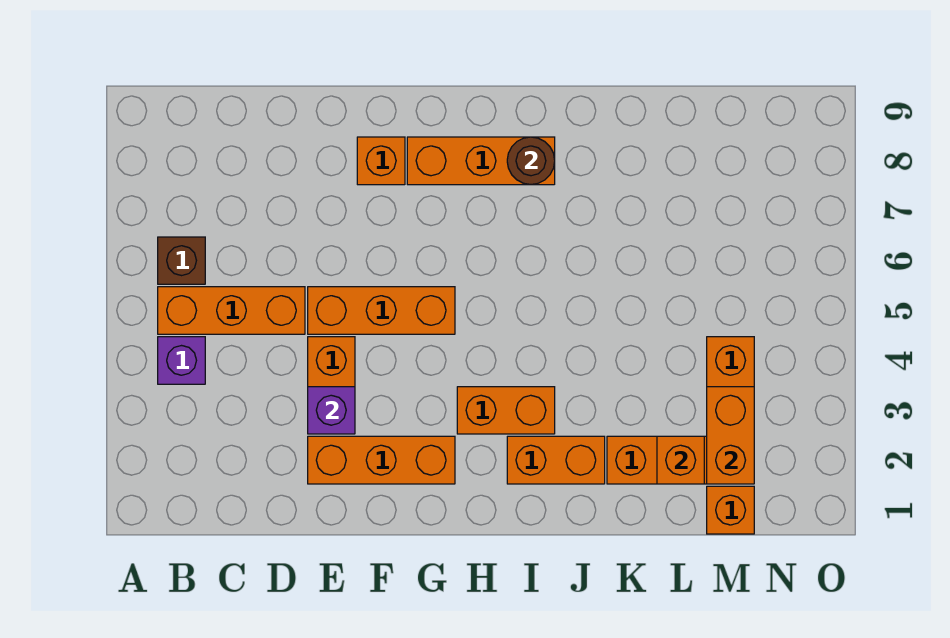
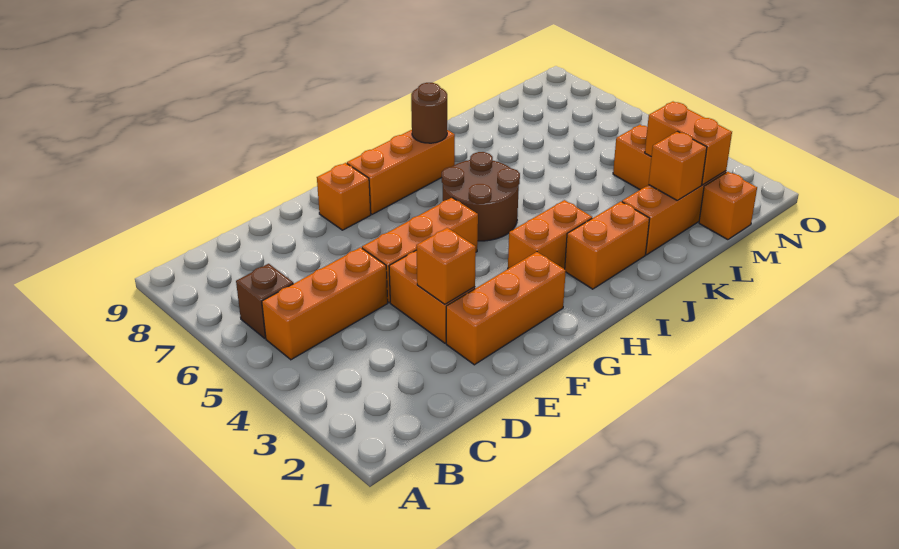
purple brick B4 level 1 -> none
purple brick E3 level 2 -> orange brick E3 level 2
none -> brown round brick H5:I6 level 1

